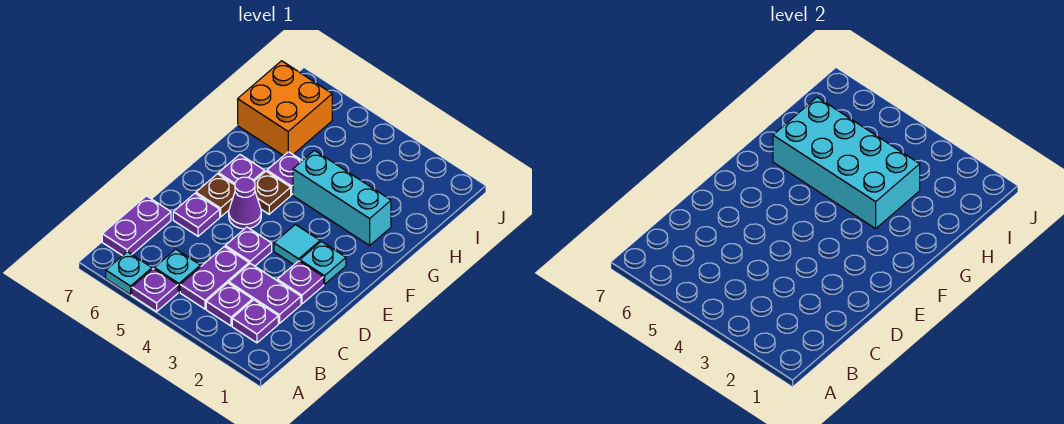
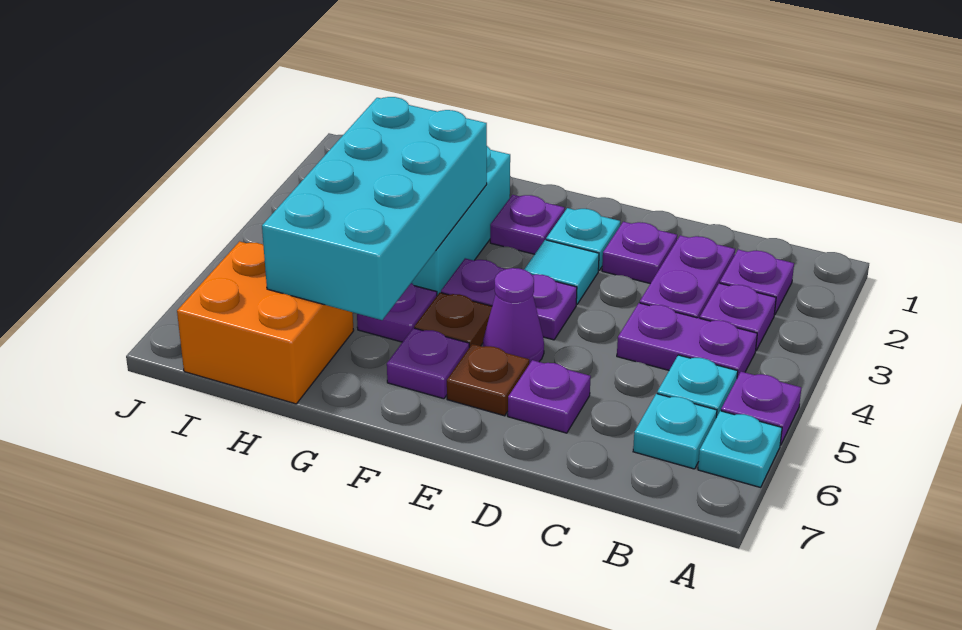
none -> cyan plate B6 level 1
purple plate B7:C7 level 1 -> purple plate E4:F4 level 1
purple plate D4 level 1 -> purple plate F2 level 1

